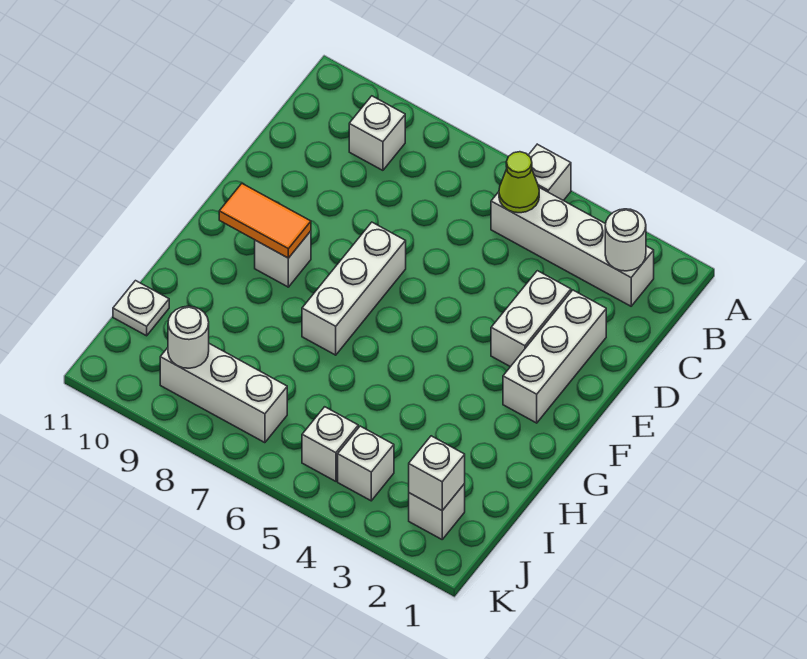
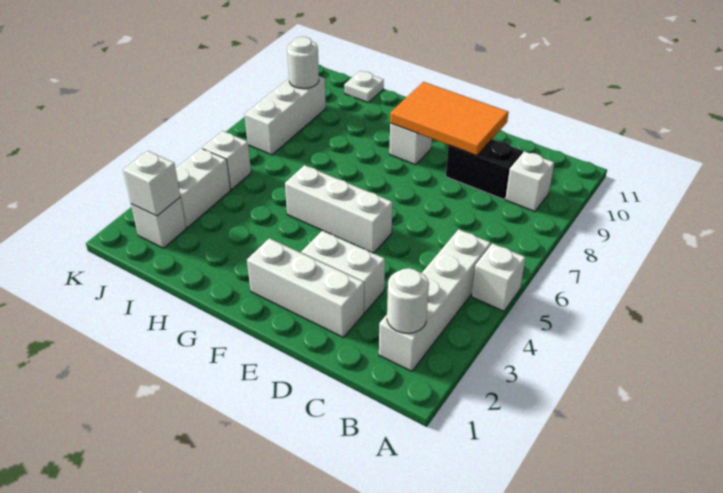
lime cone B5 level 2 -> none
none -> black brick C9:D9 level 1
white brick E7:G7 level 1 -> white brick E5:G5 level 1
orange tile F9:F10 level 2 -> orange tile D9:F10 level 2
white brick J4 level 1 -> white brick J3:J4 level 1

